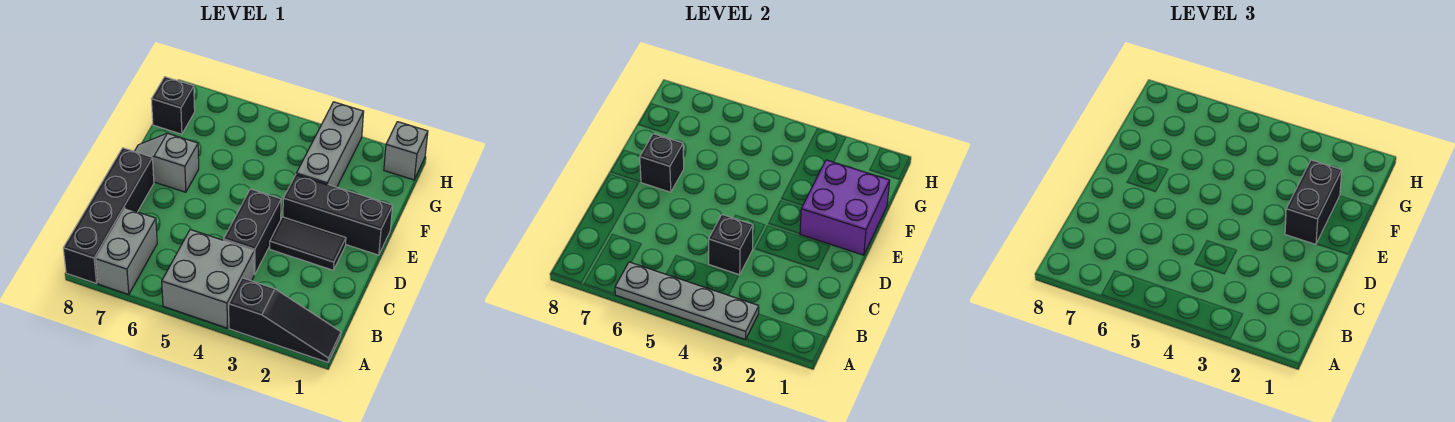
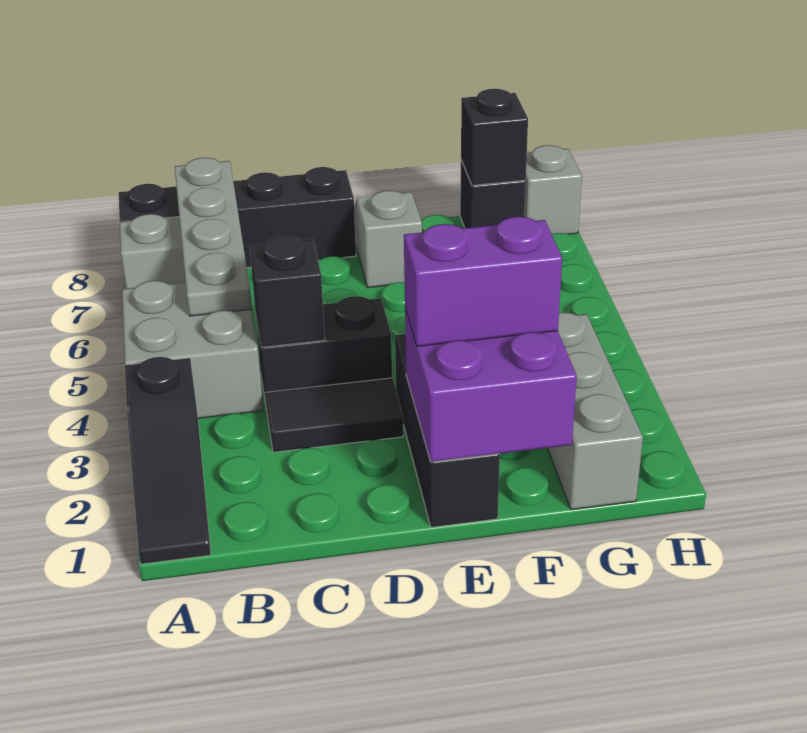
grey plate A3:A6 level 2 -> grey plate B5:B8 level 2
black tile D2:D3 level 1 -> black tile C3:D3 level 1
black brick E2:F2 level 3 -> purple brick E2:F2 level 3
black brick E7 level 2 -> black brick G8 level 2
grey brick F3:H3 level 1 -> grey brick G1:G3 level 1
grey brick H1 level 1 -> grey brick H8 level 1

